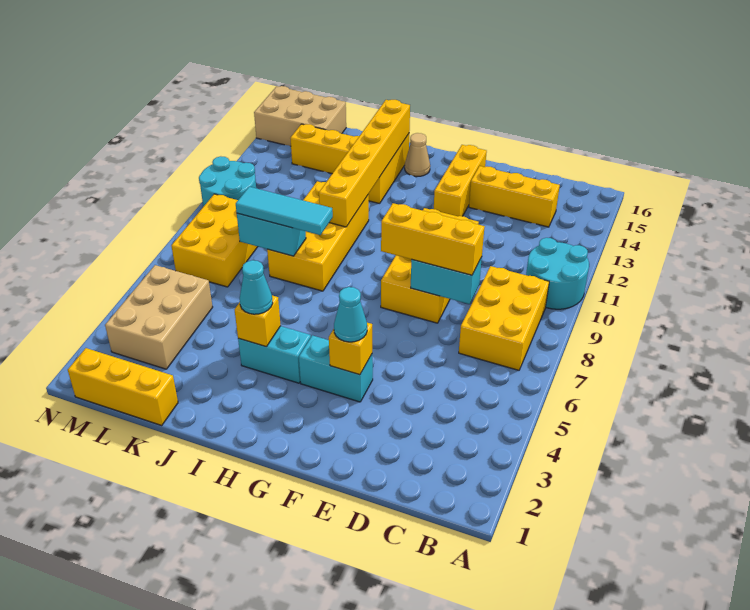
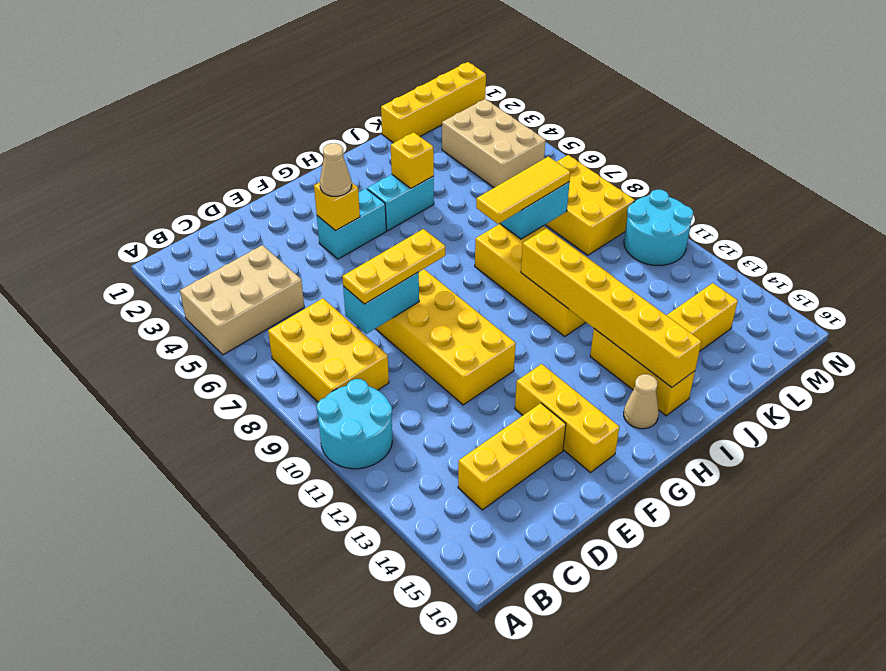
yellow brick D8:F8 level 3 -> yellow plate D8:F8 level 3
cyan cone F4 level 3 -> tan cone F4 level 3
cyan cone I4 level 3 -> none
cyan tile I8:K8 level 3 -> yellow tile I8:K8 level 3
yellow brick K1:M1 level 1 -> yellow brick K1:N1 level 1
tan brick L15:N16 level 1 -> tan brick A4:C5 level 1

